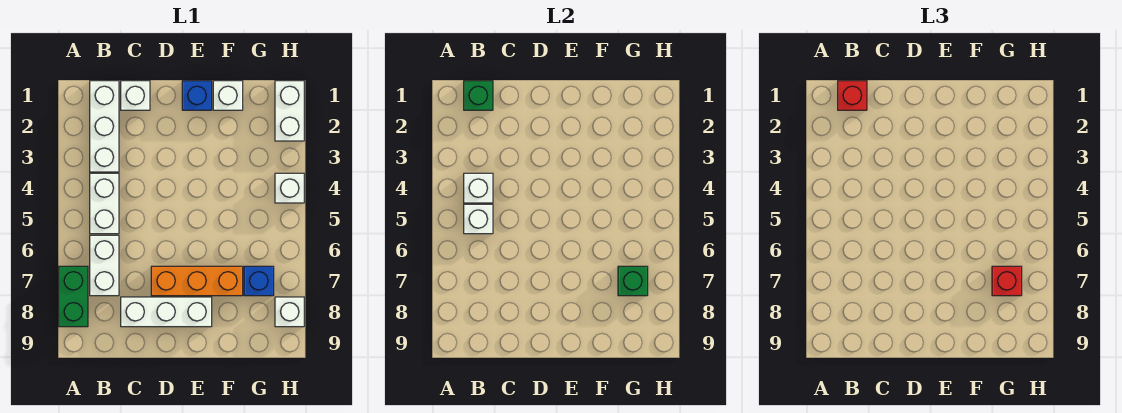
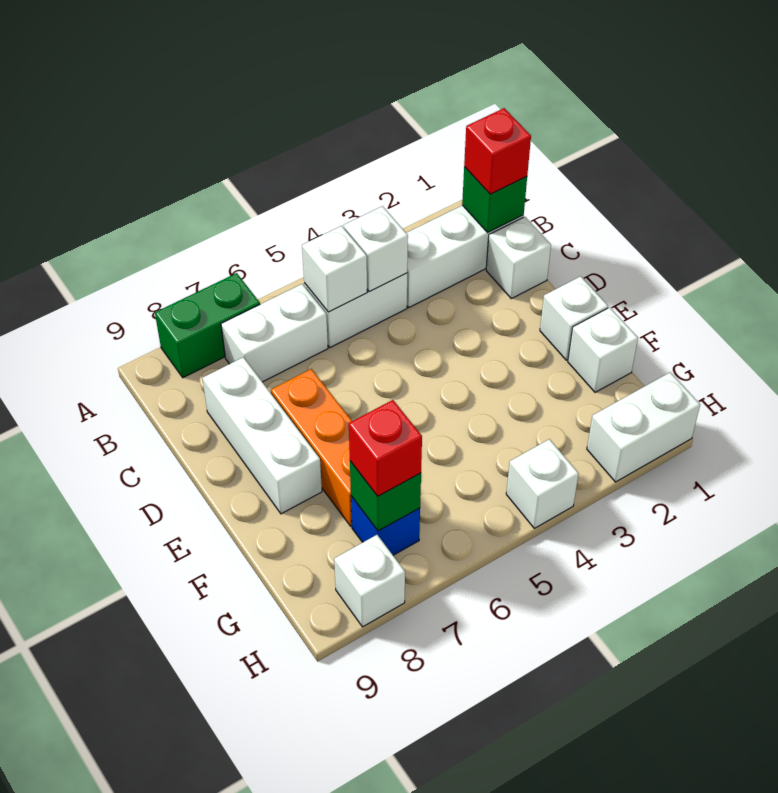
blue brick E1 level 1 -> white brick E1 level 1

